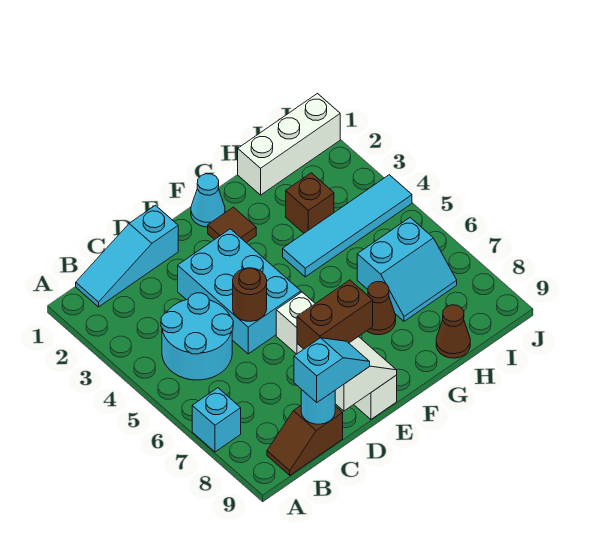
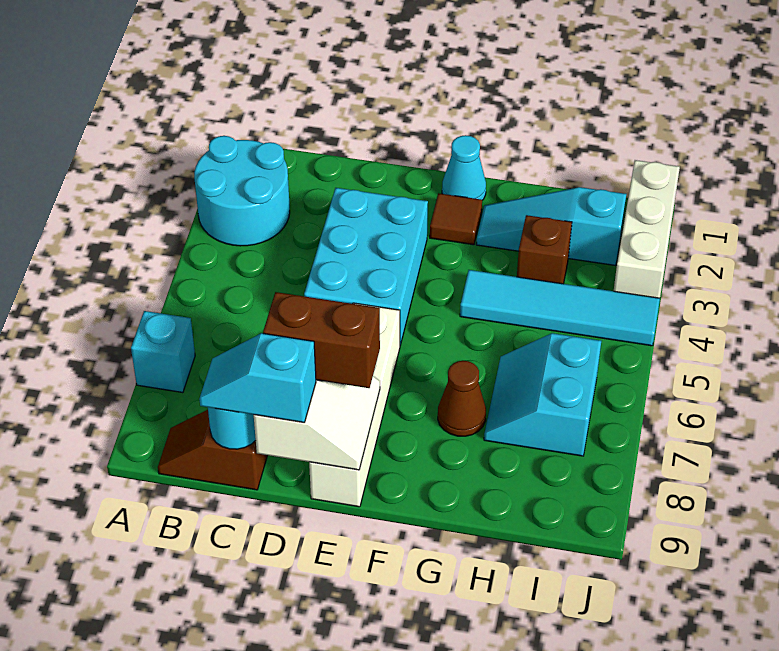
cyan slope B1:D1 level 1 top D -> cyan slope G2:I2 level 1 top I
cyan round brick B4:C5 level 1 -> cyan round brick A2:B3 level 1
cyan slope C9:D9 level 3 top C -> cyan slope C9:D9 level 3 top D
brown round brick D5 level 2 -> none
white brick H1:J1 level 1 -> white brick J1:J3 level 1
cyan slope H6:I7 level 1 top 6 -> cyan slope H6:I7 level 1 top I
brown cone H9 level 1 -> none

